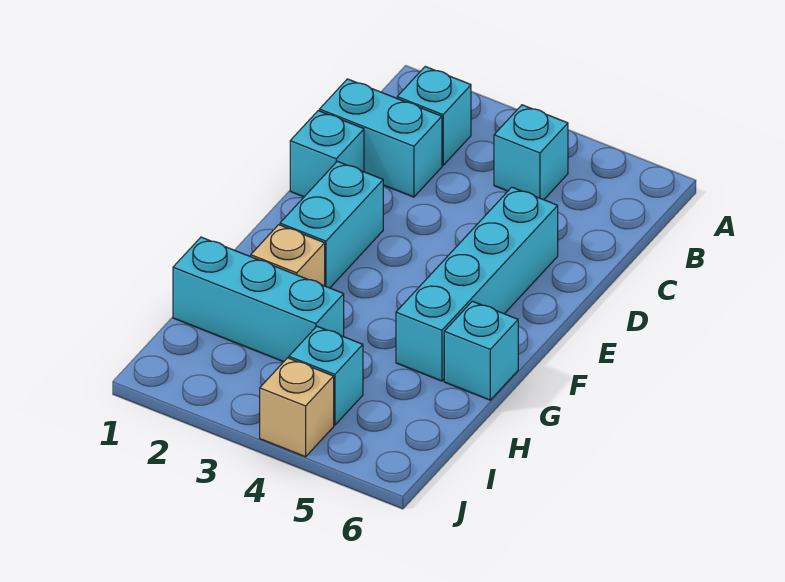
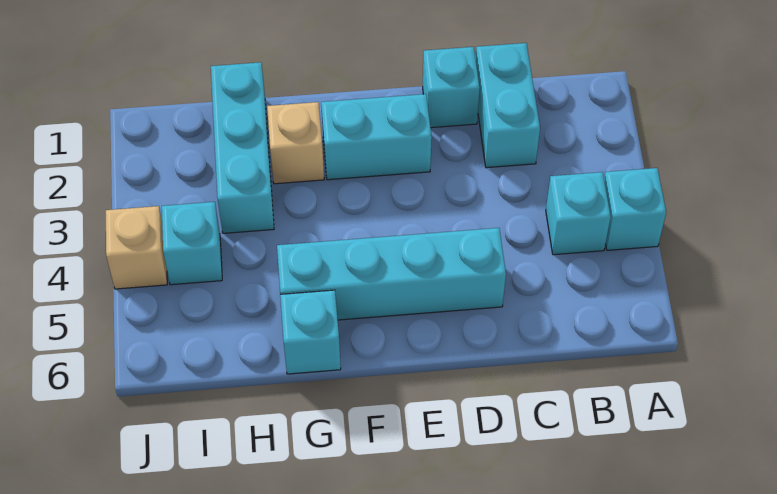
cyan brick B2 level 1 -> cyan brick A4 level 1

